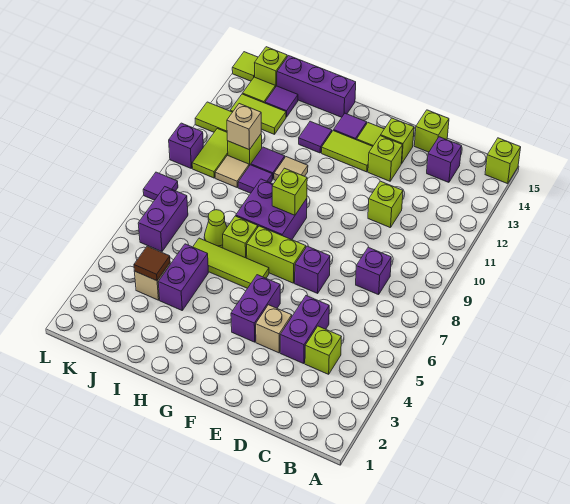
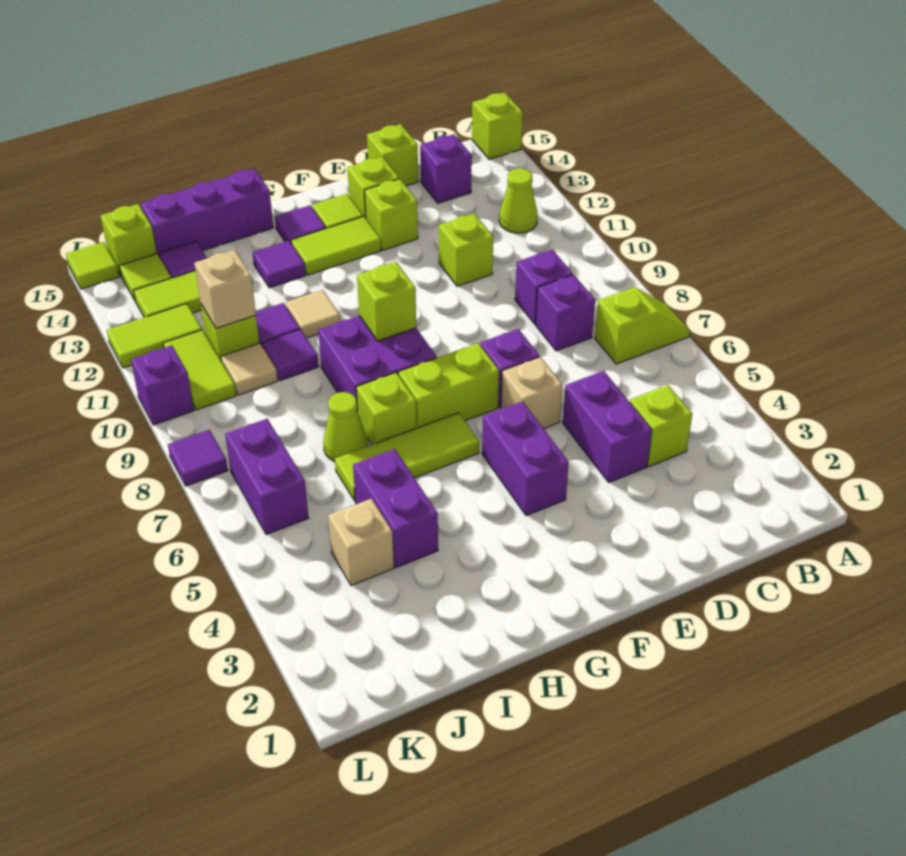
none -> lime slope A7:B7 level 1 top B
none -> lime cone B12 level 1
none -> purple brick C9 level 1
tan brick E4 level 1 -> tan brick E6 level 1
brown tile J4 level 2 -> none

